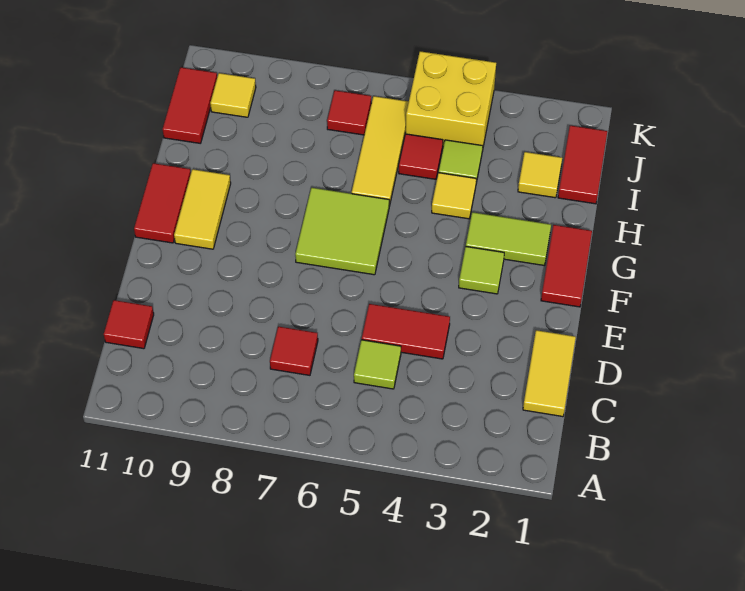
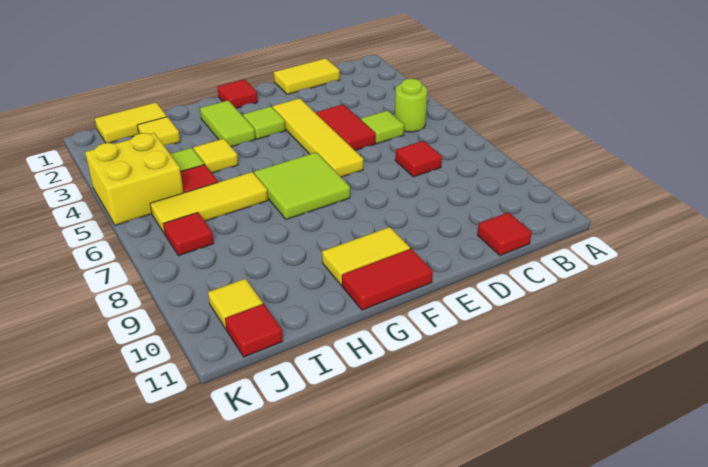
none -> lime round brick B5 level 1
none -> yellow tile E3:E6 level 1
red tile F1:G1 level 1 -> red tile F1 level 1
red tile I1:J1 level 1 -> yellow tile I1:J1 level 1
red tile I11:J11 level 1 -> red tile J11 level 1

